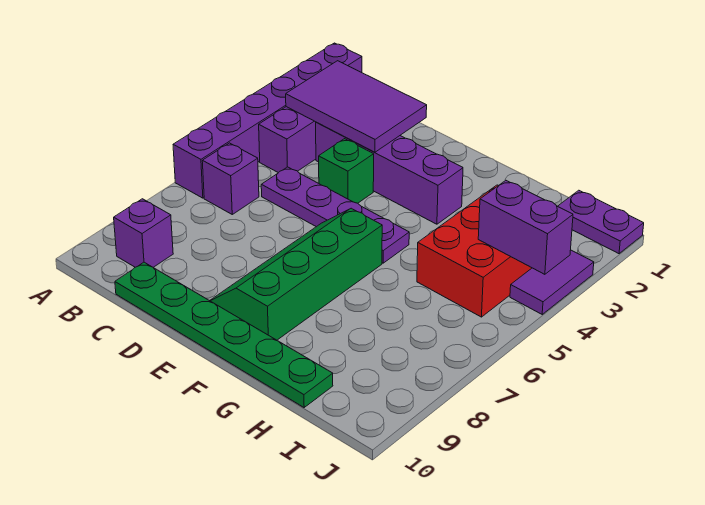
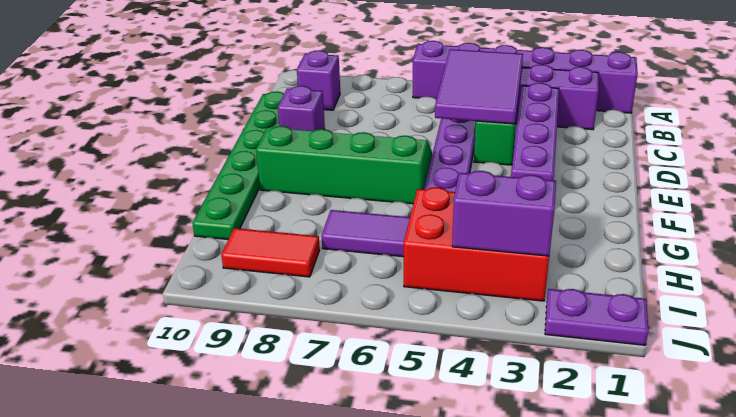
purple tile B2:D3 level 2 -> purple tile B4:D5 level 2
purple brick B6 level 1 -> purple brick D9 level 1
purple plate I1:J1 level 1 -> purple plate J1:J2 level 1
purple brick I4:J4 level 2 -> purple brick I3:I4 level 2
none -> red tile I8:I9 level 1
purple tile J3:J4 level 1 -> purple tile H6:H7 level 1

